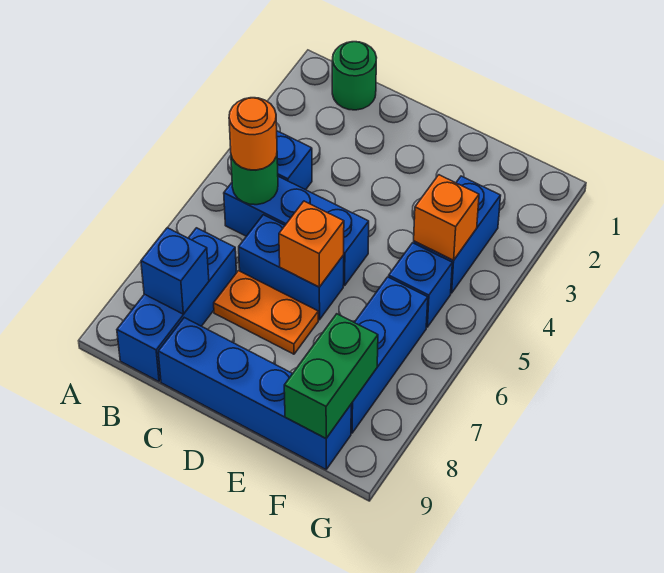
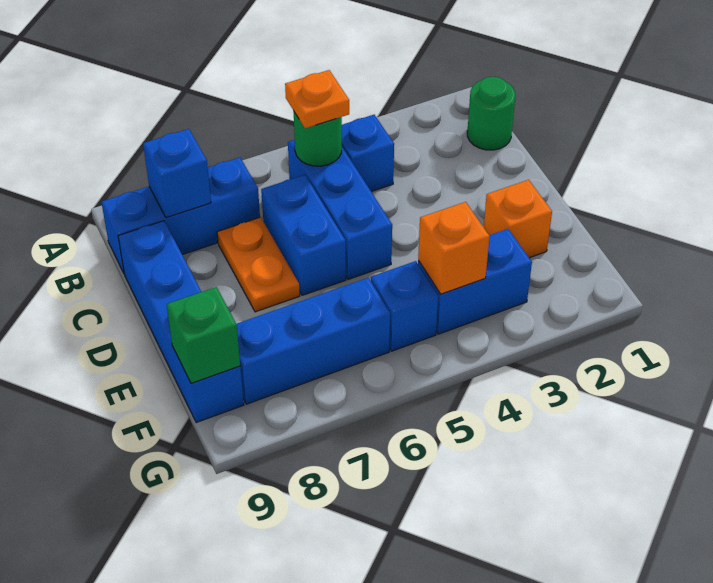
orange round brick B5 level 3 -> orange plate B5 level 3
orange brick D6 level 2 -> orange brick E2 level 1
green brick F8:F9 level 2 -> green brick F9 level 2

